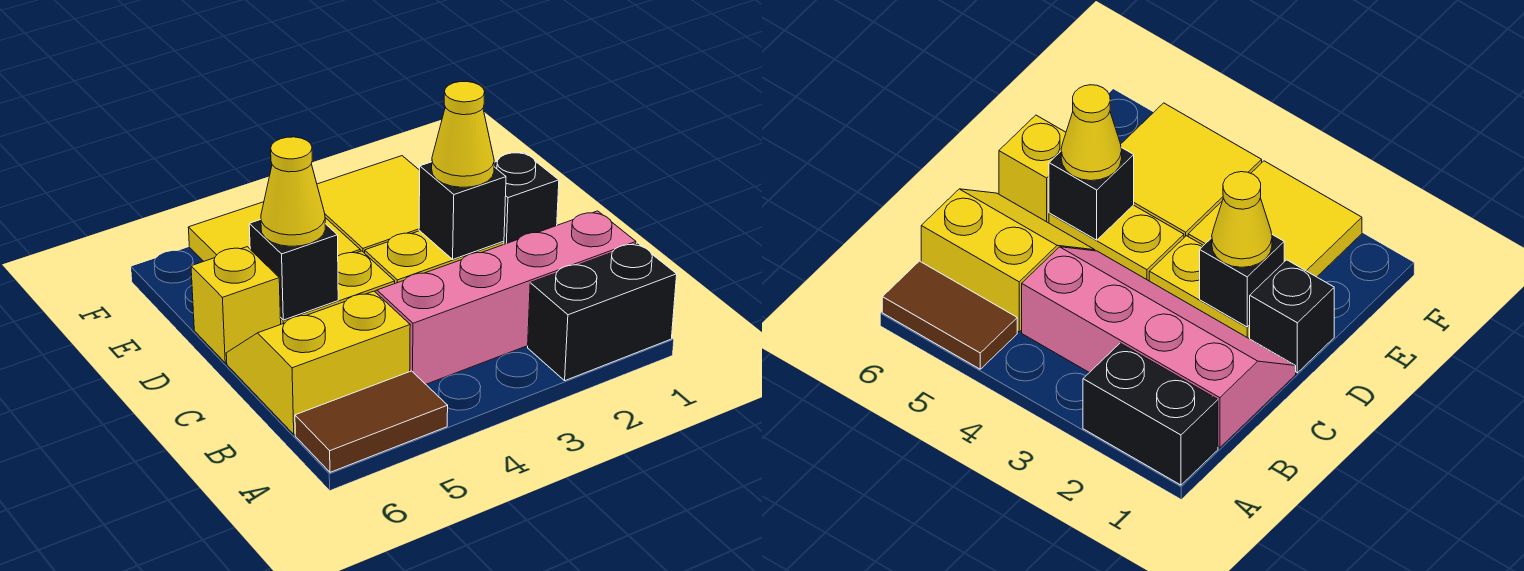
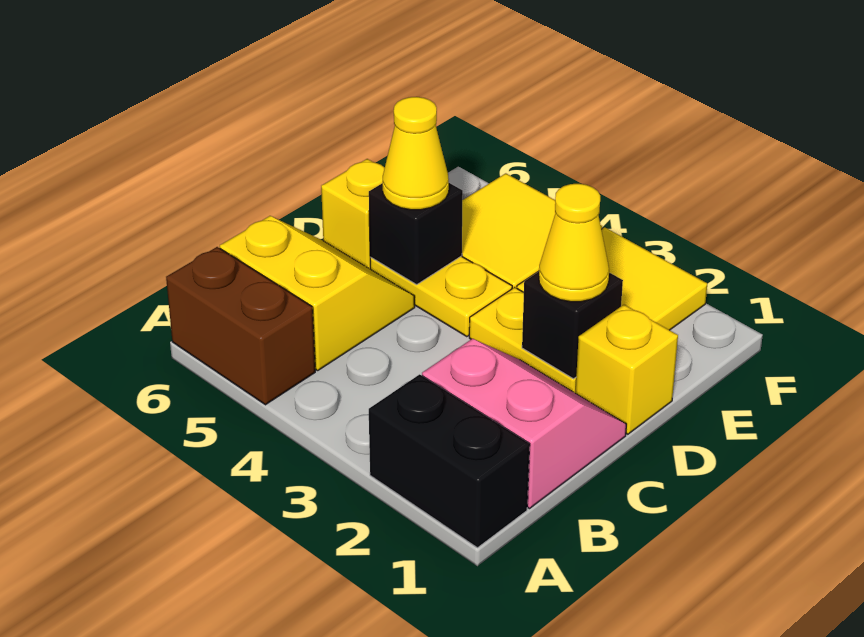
brown tile A5:A6 level 1 -> brown brick A5:A6 level 1
pink slope B1:C4 level 1 top B -> pink slope B1:C2 level 1 top B
black brick D1 level 1 -> yellow brick D1 level 1

